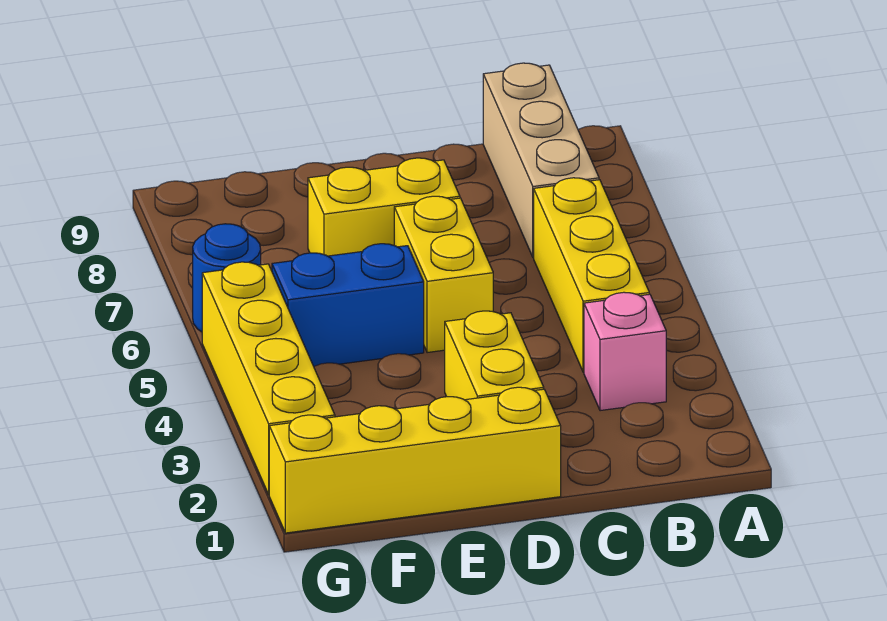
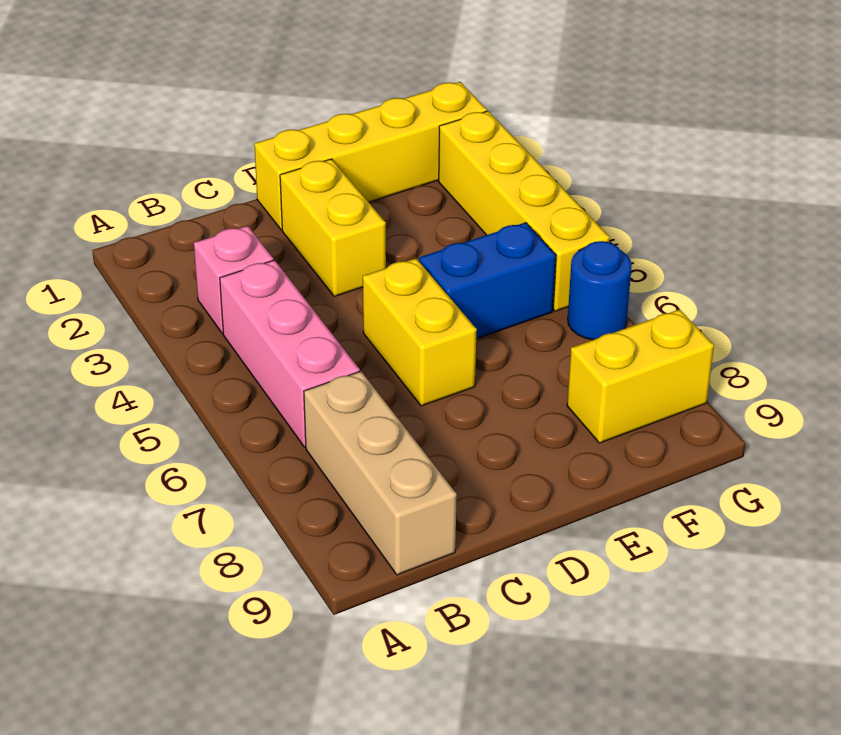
yellow brick B4:B6 level 1 -> pink brick B4:B6 level 1
yellow brick D7:E7 level 1 -> yellow brick F8:G8 level 1

